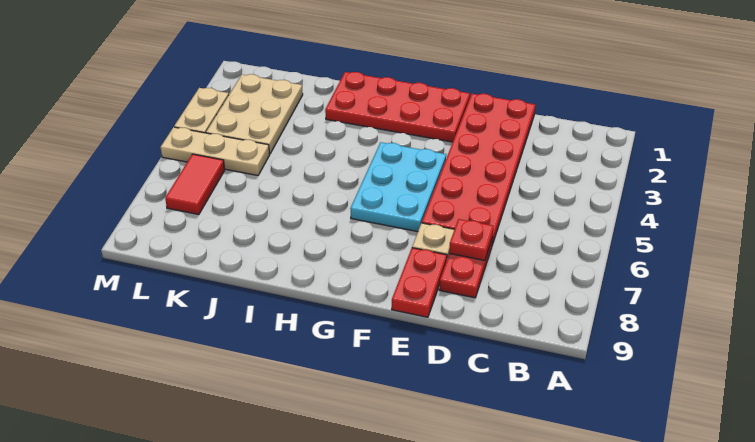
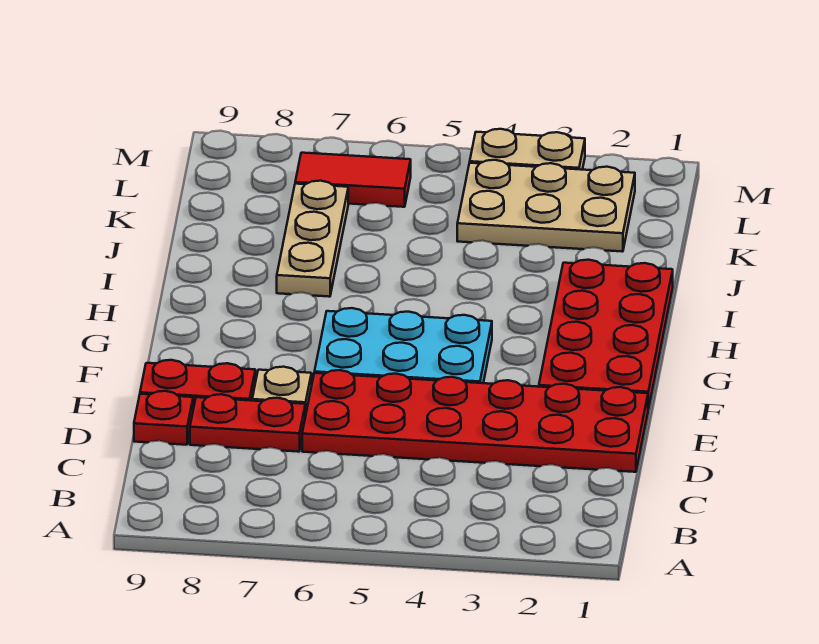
red plate D7 level 2 -> red plate D9 level 1
tan plate K5:M5 level 1 -> tan plate I7:K7 level 1

